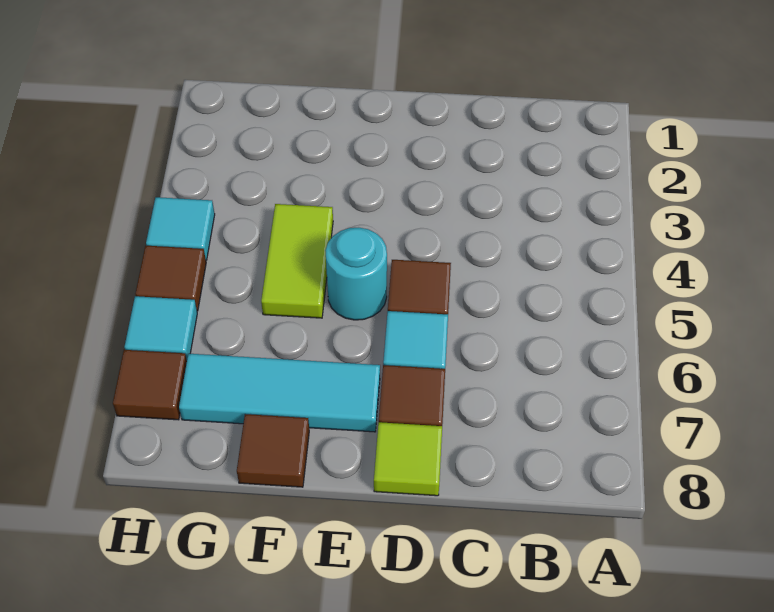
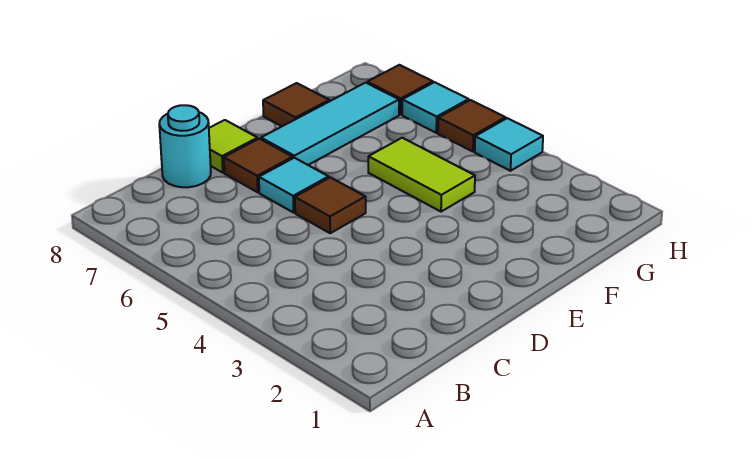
cyan round brick E5 level 1 -> cyan round brick C8 level 1

